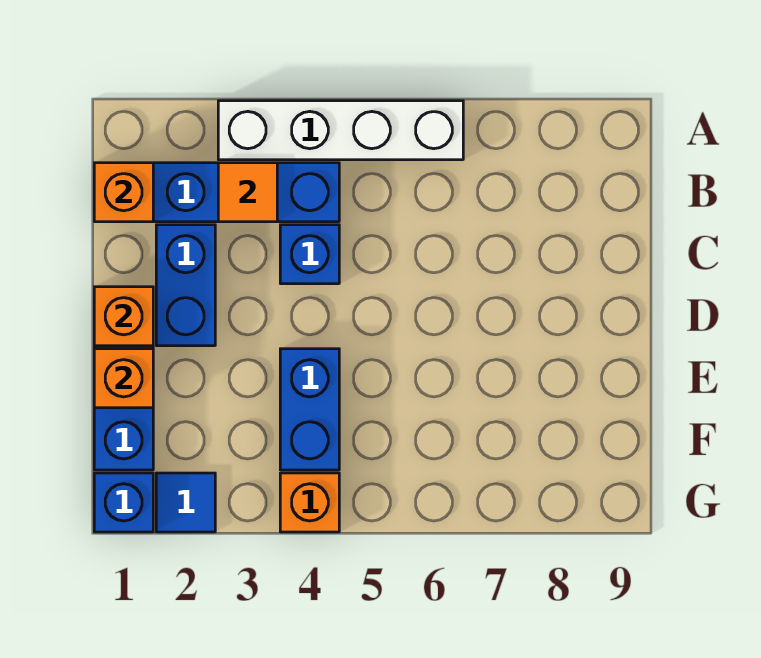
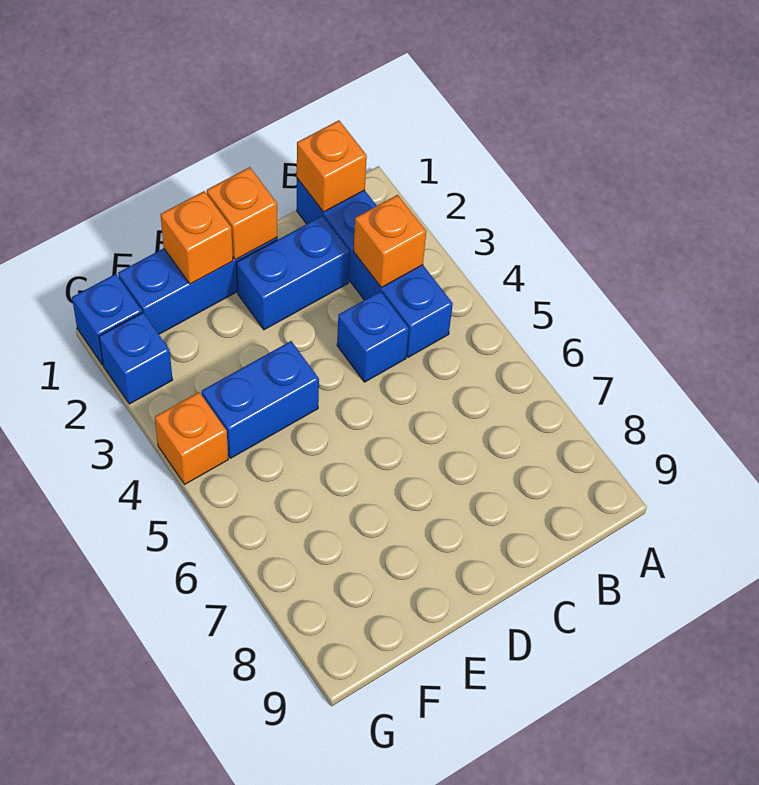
white brick A3:A6 level 1 -> none
orange tile B3 level 2 -> orange brick B3 level 2
blue tile G2 level 1 -> blue brick G2 level 1

